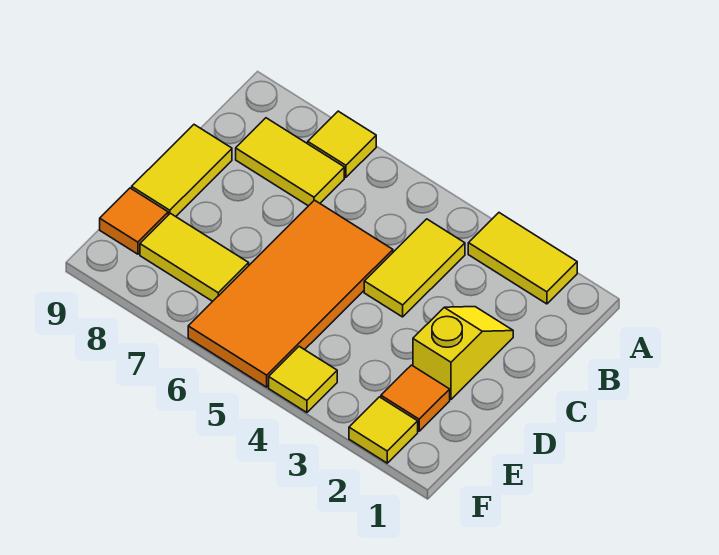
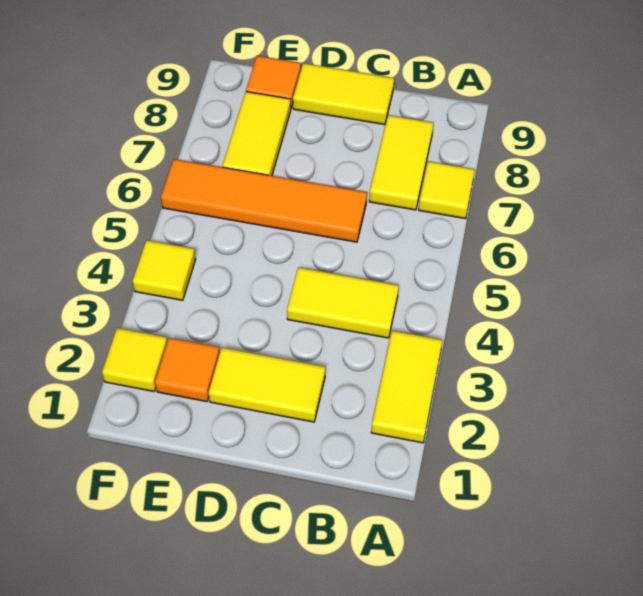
yellow slope C2:D2 level 1 top D -> yellow tile C2:D2 level 1
orange tile C5:F6 level 1 -> orange tile C6:F6 level 1

